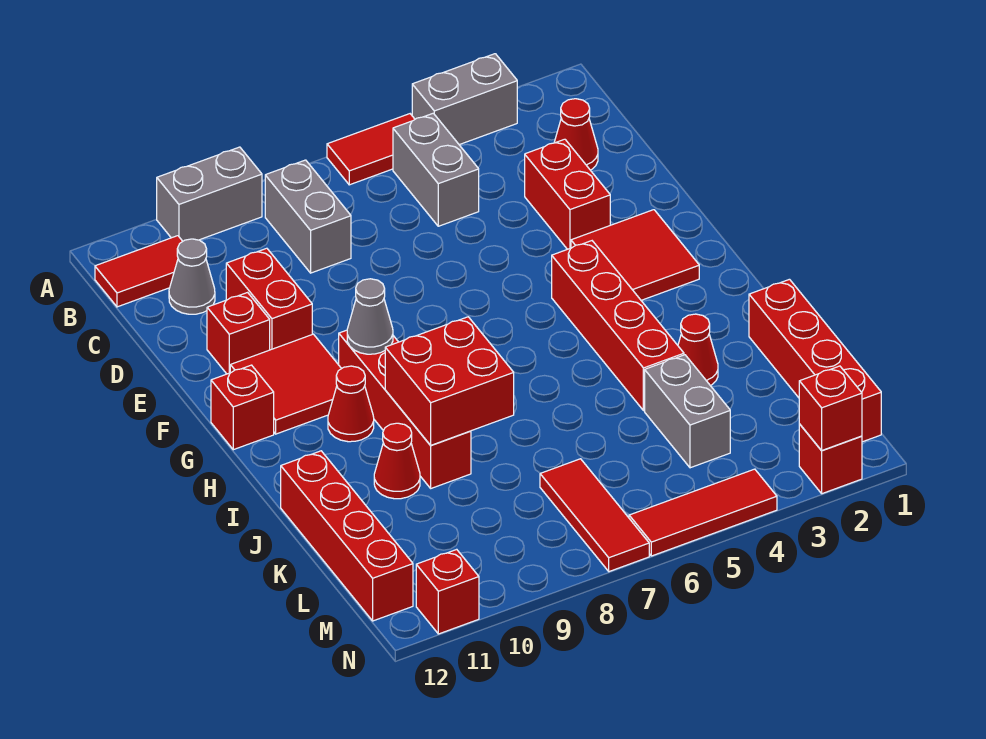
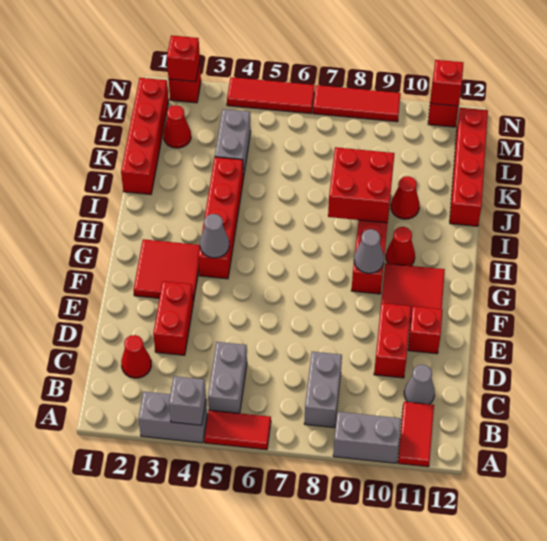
none -> grey brick A4 level 2
red tile B11:B12 level 1 -> red tile A11:B11 level 1
none -> grey cone G4 level 2
red brick G12 level 1 -> red brick N11 level 2
red cone J3 level 1 -> red cone L2 level 1
red tile L7:N7 level 1 -> red tile N7:N9 level 1

